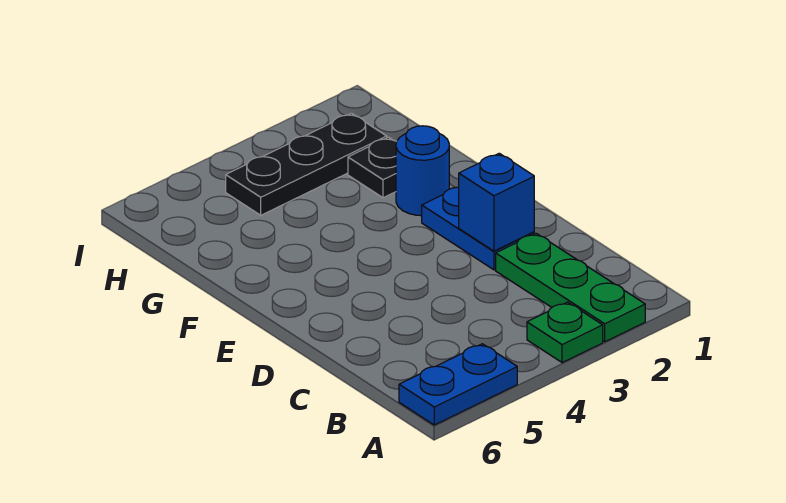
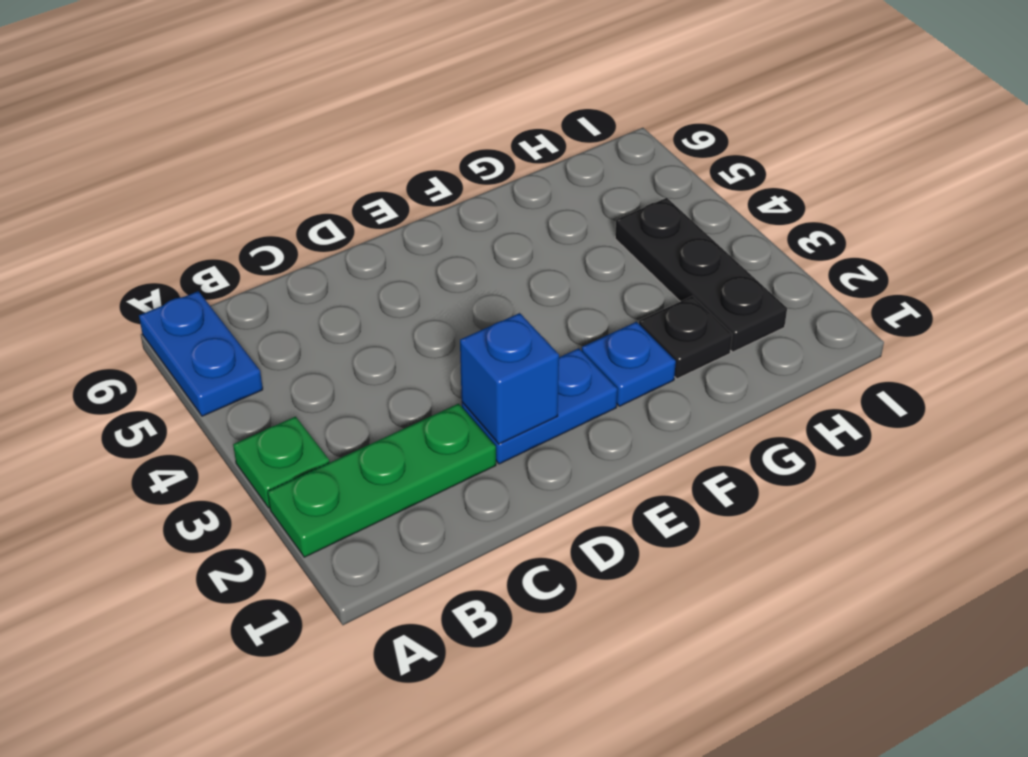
blue round brick F2 level 1 -> blue plate F2 level 1

